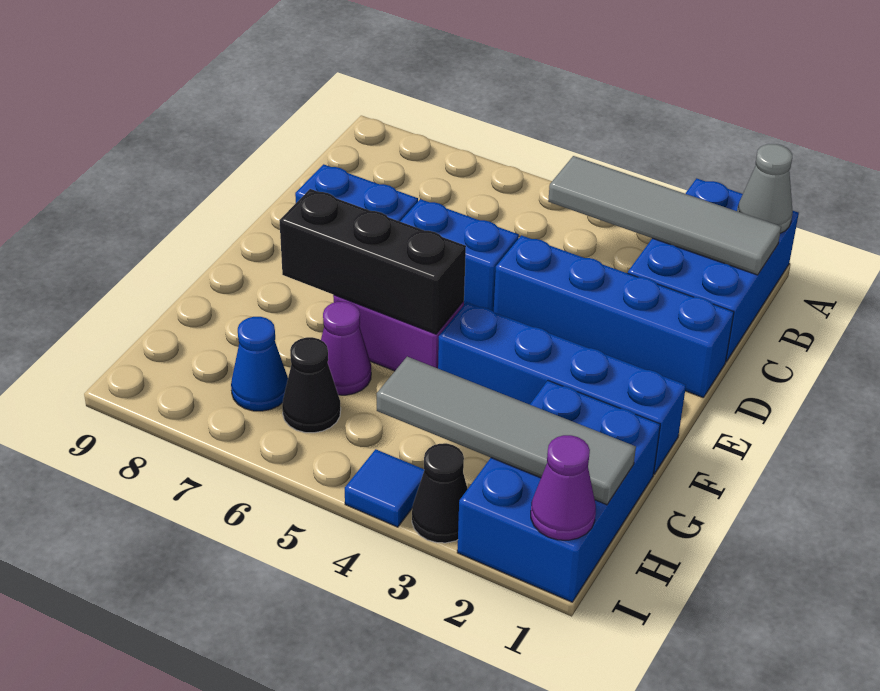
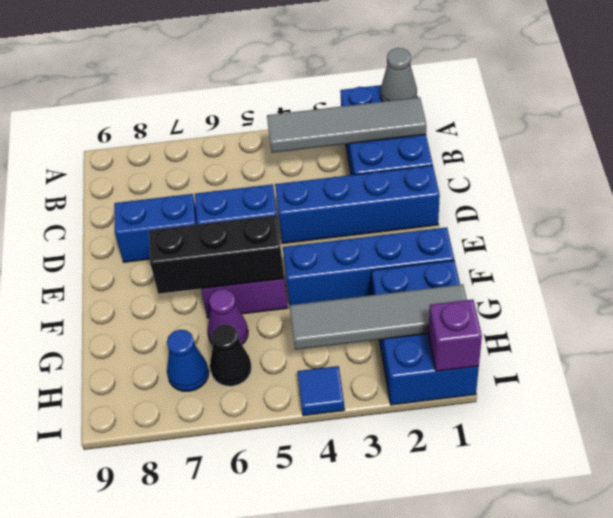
purple cone I1 level 2 -> purple brick I1 level 2
black cone I3 level 1 -> none

